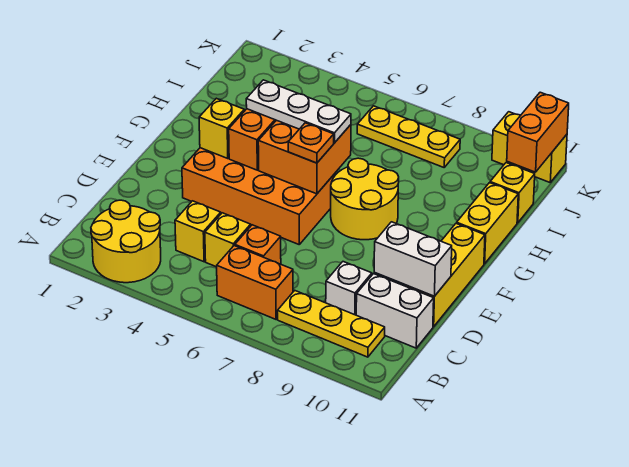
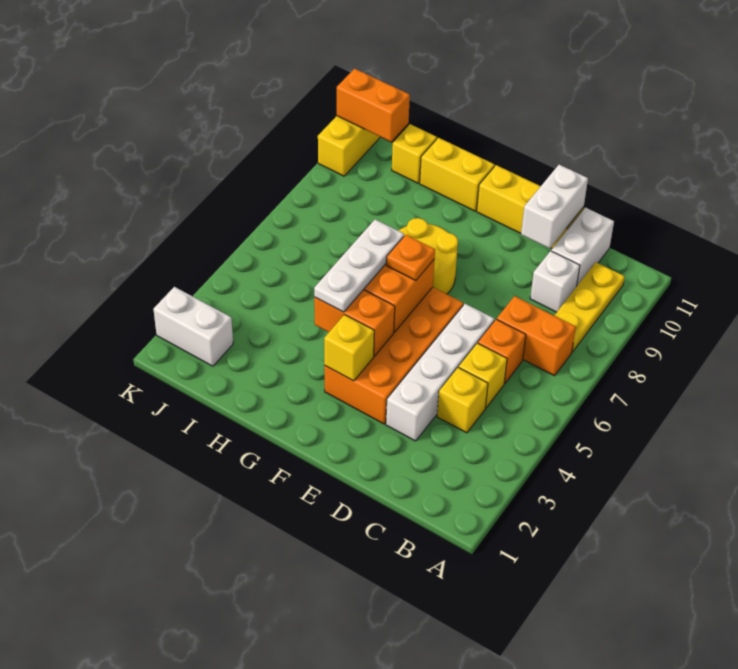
yellow round brick A2:B3 level 1 -> none
orange brick B6:B7 level 1 -> orange brick B7:C7 level 1
none -> white brick D3:D6 level 1
none -> white brick J2:K2 level 1
yellow plate J6:J8 level 1 -> none

